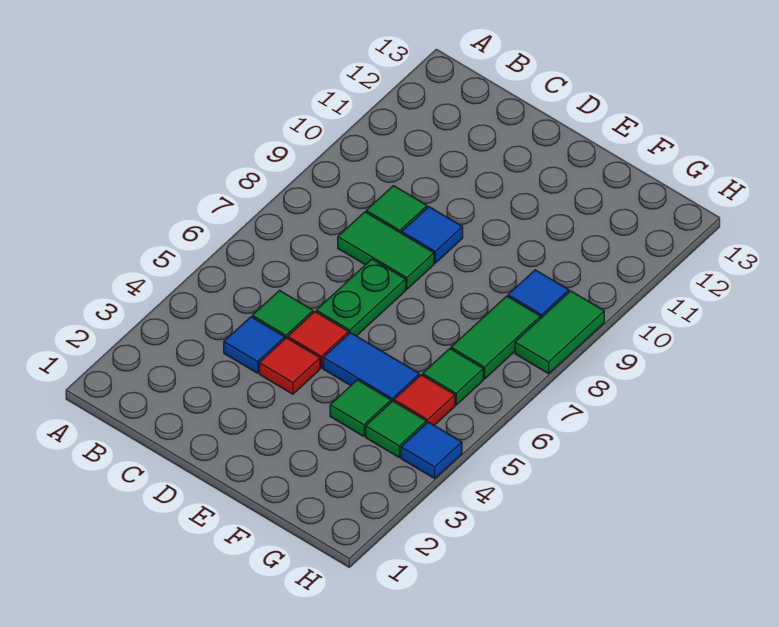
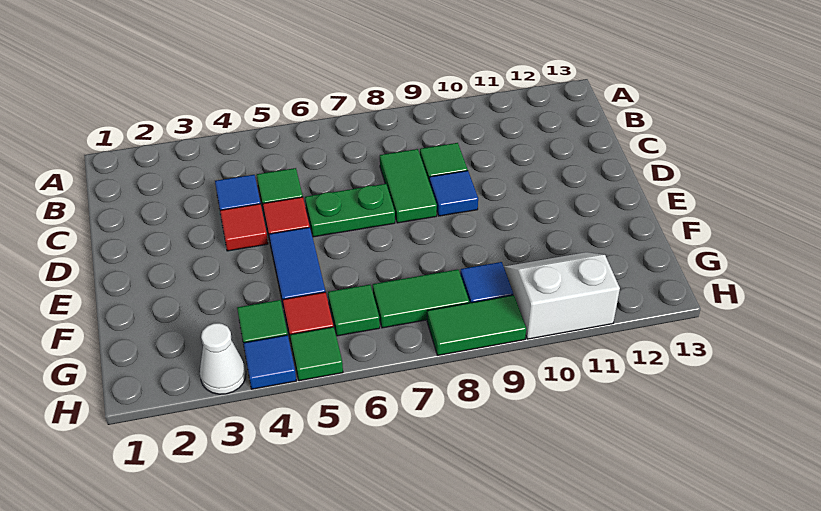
green tile F4 level 1 -> green tile H5 level 1
none -> white slope G10:H11 level 1 top H
none -> white cone H3 level 1

